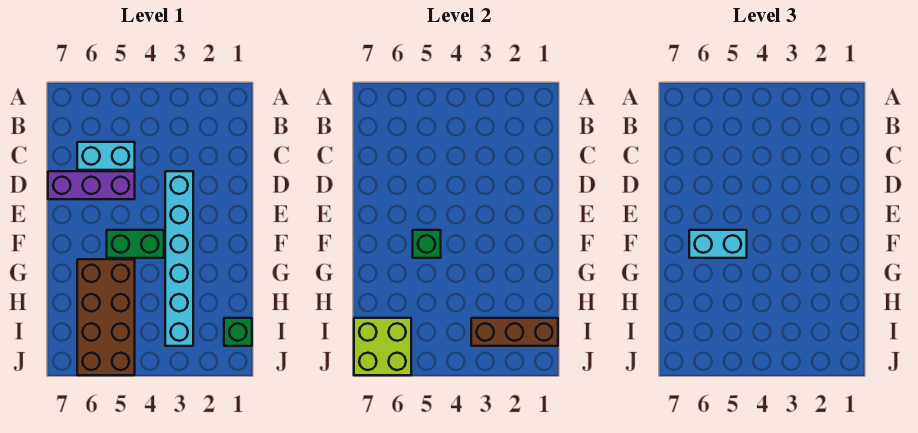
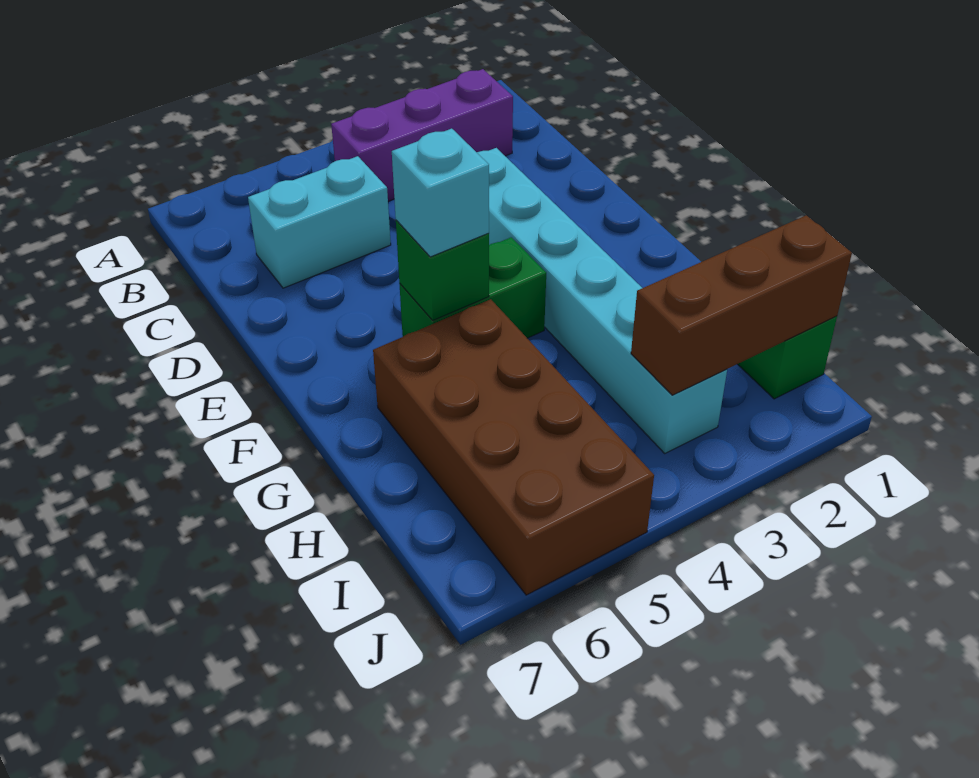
purple brick D5:D7 level 1 -> purple brick B2:B4 level 1
cyan brick F5:F6 level 3 -> cyan brick F5 level 3
lime brick I6:J7 level 2 -> none

